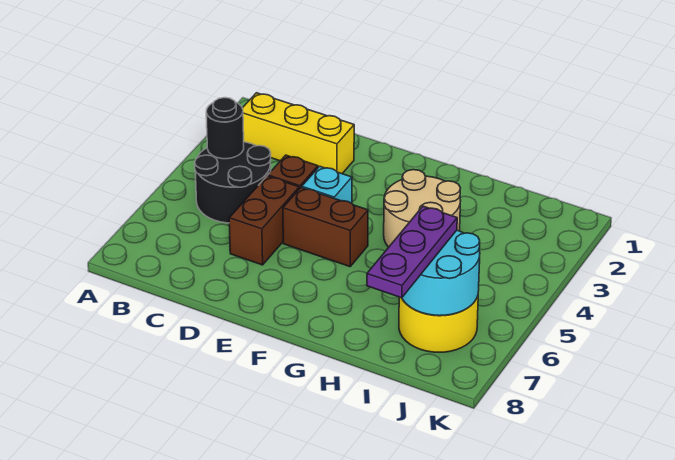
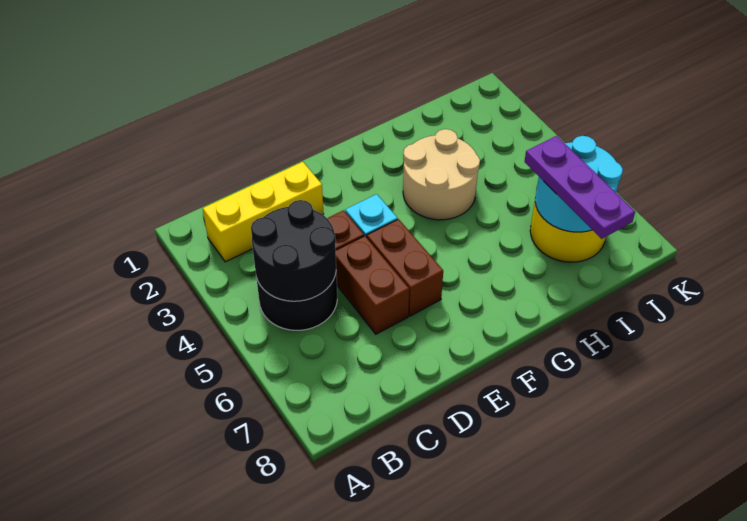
black round brick B4 level 2 -> black round brick B4:C5 level 2
brown brick E5:F5 level 1 -> brown brick E5:E6 level 1

